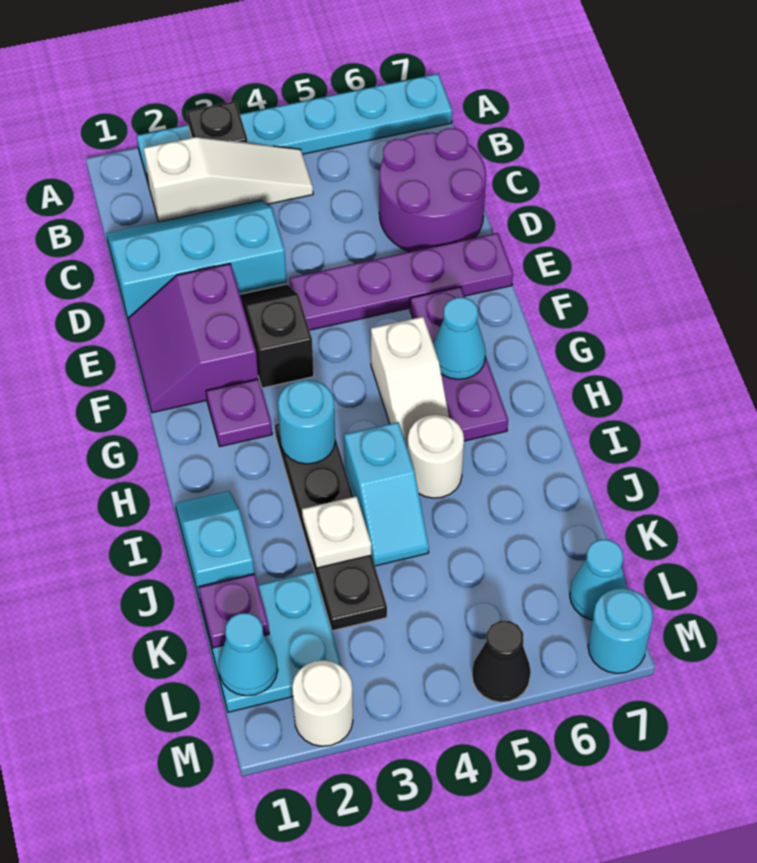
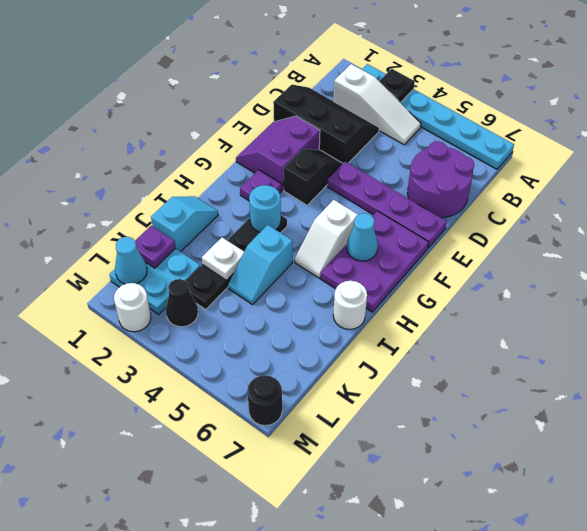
cyan slope C1:D3 level 1 top D -> black slope C1:D3 level 1 top D
purple plate F6:H6 level 1 -> purple plate F6:H7 level 1
white round brick I5 level 1 -> white round brick I7 level 1
cyan cone L7 level 1 -> none
black cone M5 level 1 -> black cone L3 level 1
cyan round brick M7 level 1 -> black round brick M7 level 1

